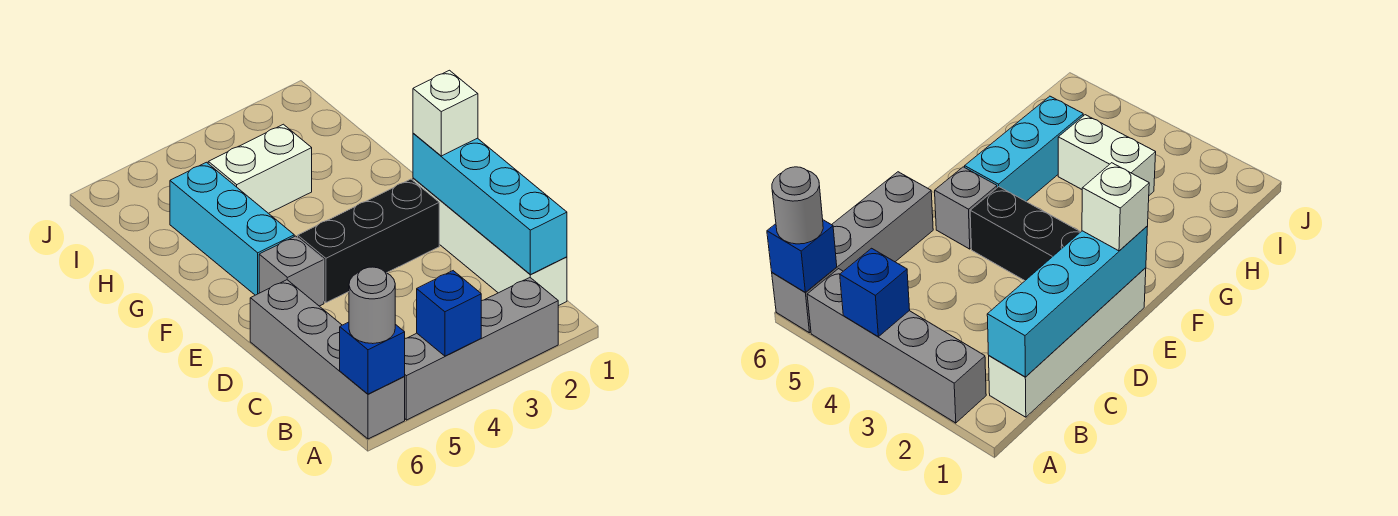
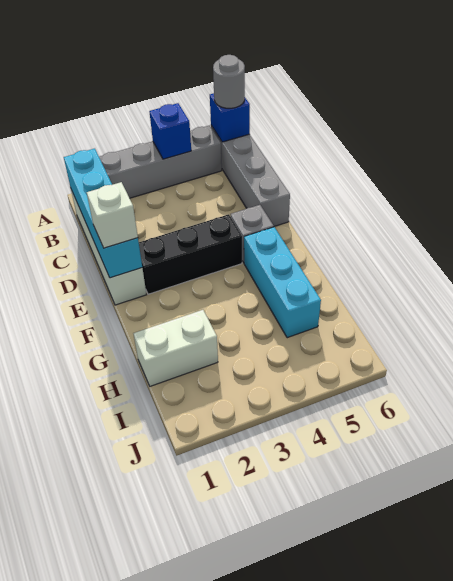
white brick H3:H4 level 1 -> white brick H1:H2 level 1

